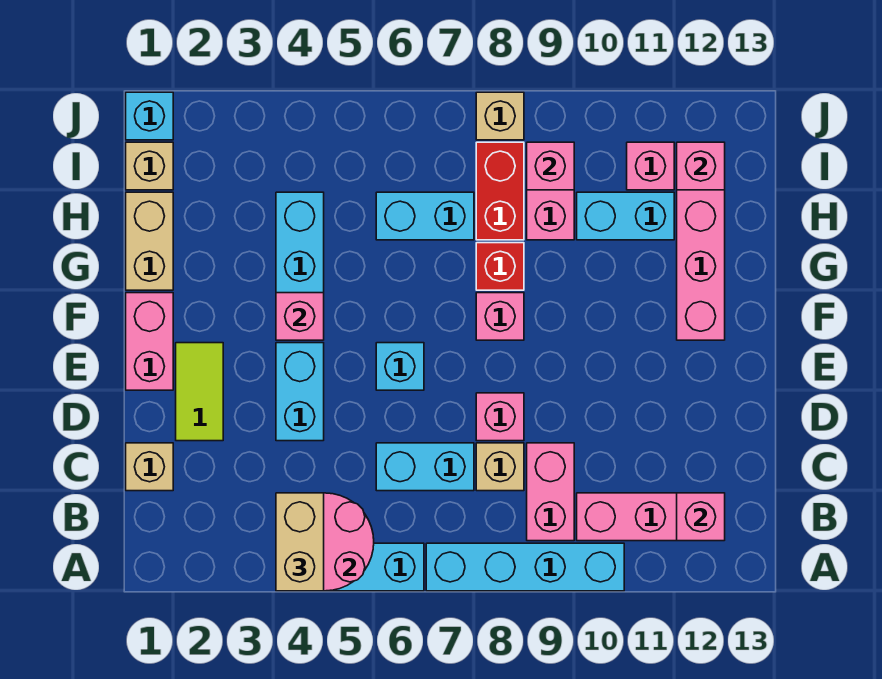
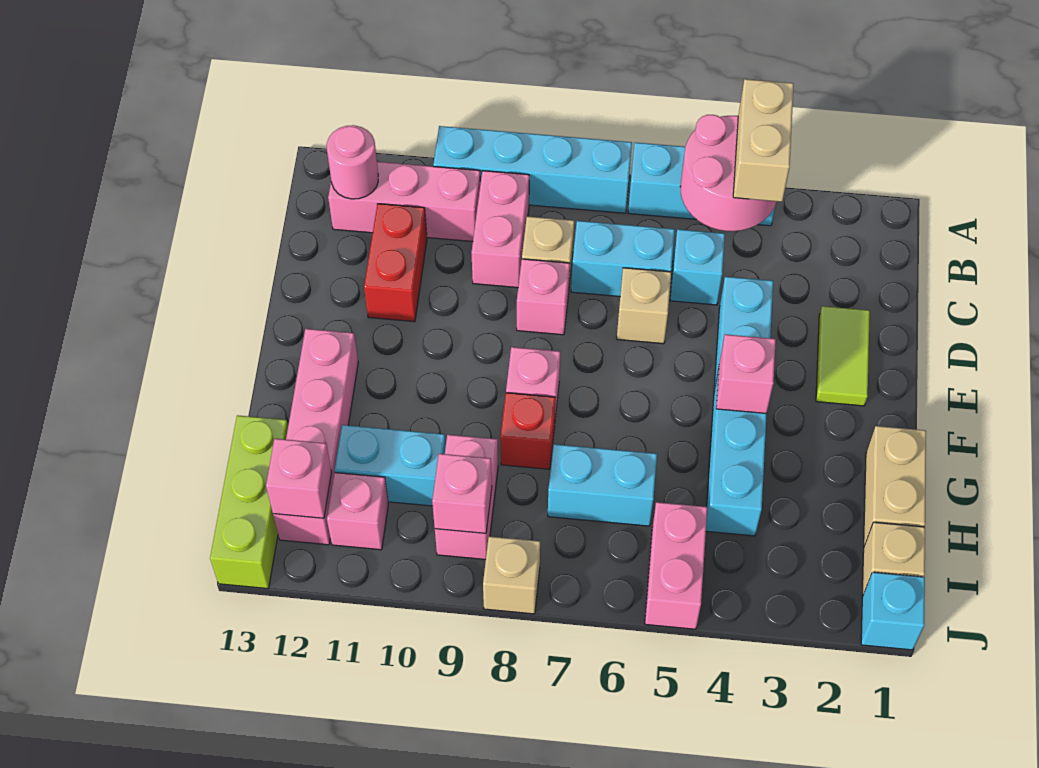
pink brick B12 level 2 -> pink round brick B12 level 2
tan brick C1 level 1 -> tan brick D6 level 1
pink brick E1:F1 level 1 -> pink brick I5:J5 level 1
cyan brick E6 level 1 -> cyan brick C5 level 1
red brick H8:I8 level 1 -> red brick C11:D11 level 1
none -> lime brick H13:J13 level 1

